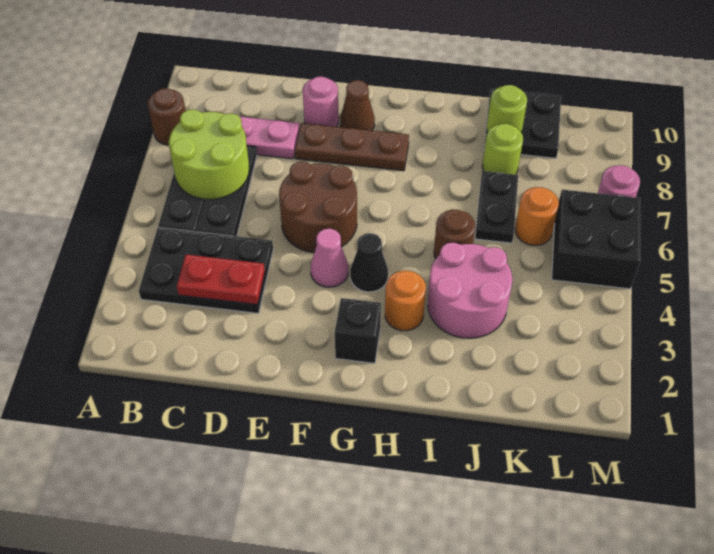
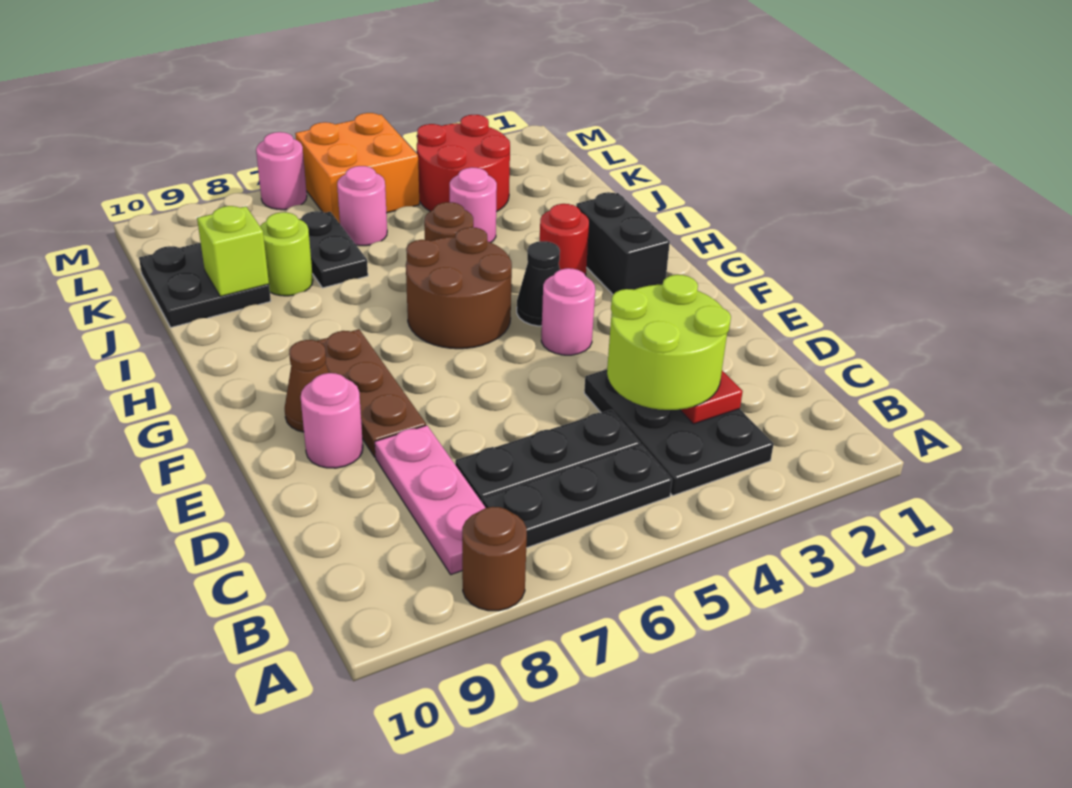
lime round brick B6:C7 level 2 -> lime round brick C3:D4 level 3
brown round brick E5:F6 level 1 -> brown round brick G5:H6 level 1
pink cone F4 level 1 -> pink round brick F4 level 1
black brick G2 level 1 -> black brick G2:H2 level 1
orange round brick H3 level 1 -> red round brick H3 level 1
pink round brick I3:J4 level 1 -> pink round brick J4 level 1
black plate J6:J7 level 1 -> black plate J7:K7 level 1
lime round brick J9 level 2 -> lime brick J9 level 2
none -> red round brick K3:L4 level 1
orange round brick K6 level 1 -> pink round brick K6 level 1
black brick L5:M6 level 1 -> orange brick L5:M6 level 1

